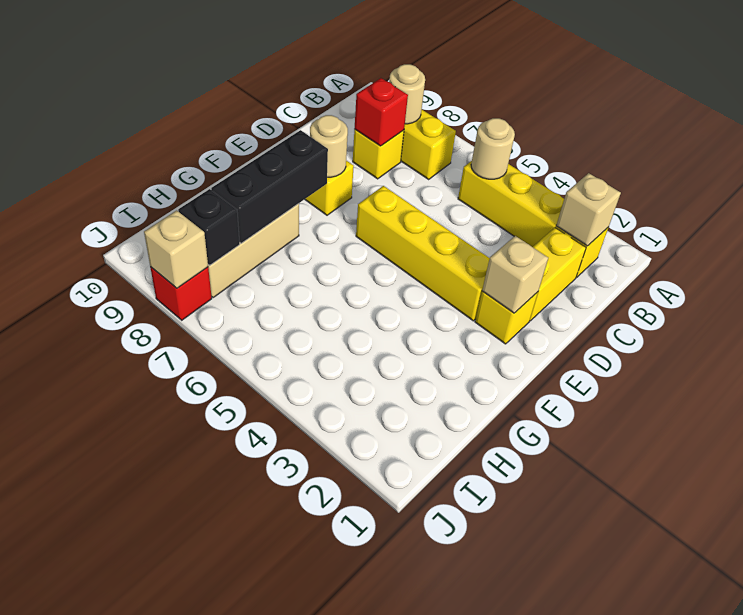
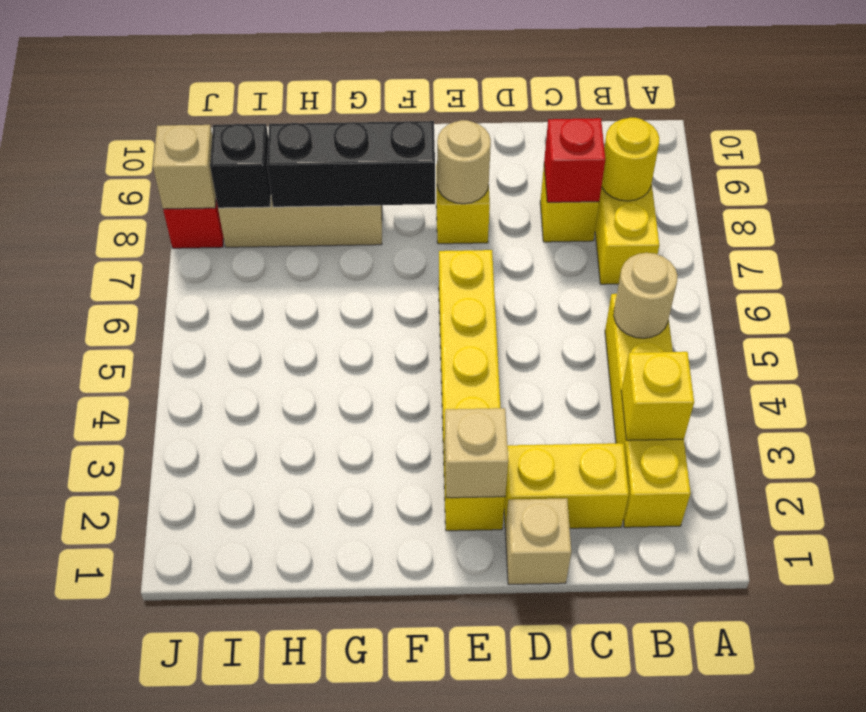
tan brick B2 level 2 -> tan brick D1 level 1
none -> yellow brick B3 level 2
tan round brick B8 level 2 -> yellow round brick B8 level 2

